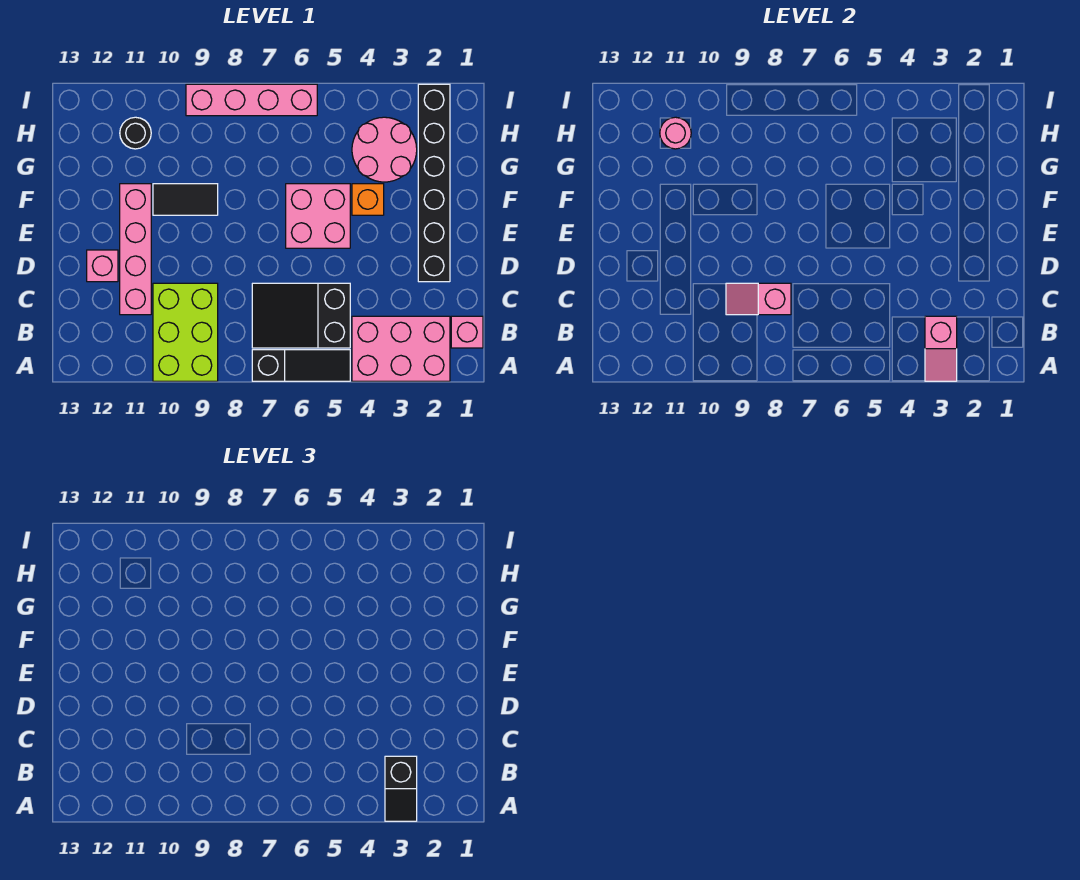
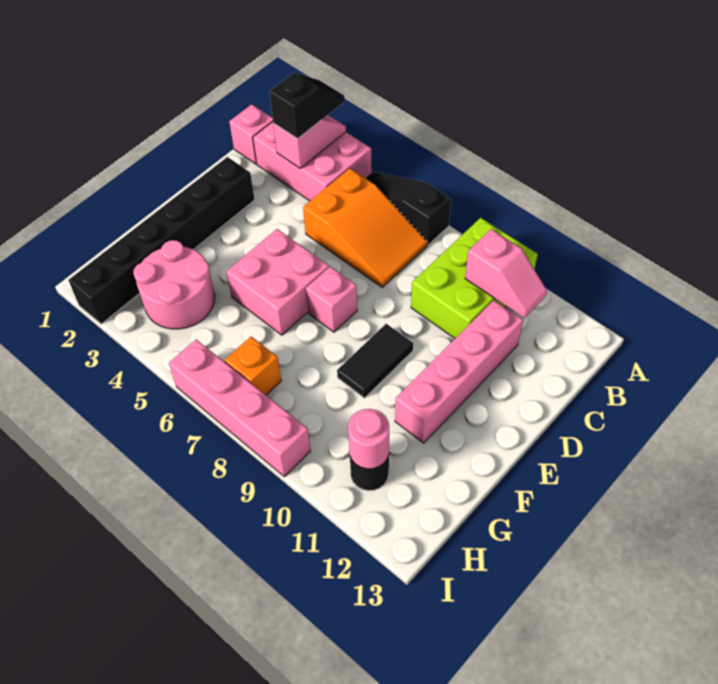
black slope B5:C7 level 1 top 5 -> orange slope B5:C7 level 1 top 5
pink slope C8:C9 level 2 top 8 -> pink slope B10:B11 level 2 top 10
pink brick D12 level 1 -> pink brick E7 level 1
orange brick F4 level 1 -> orange brick H7 level 1
black tile F9:F10 level 1 -> black tile E9:F9 level 1

